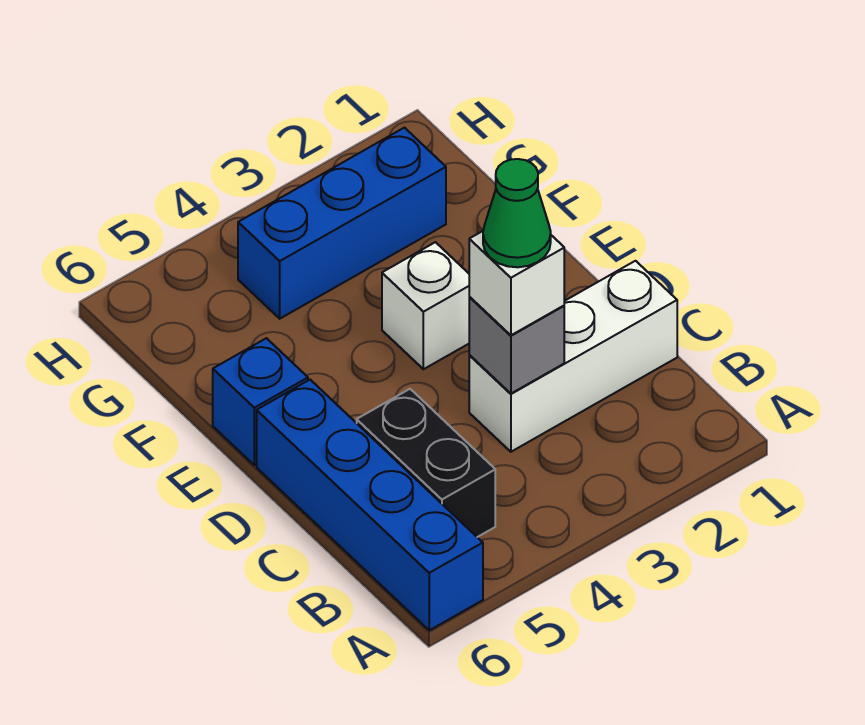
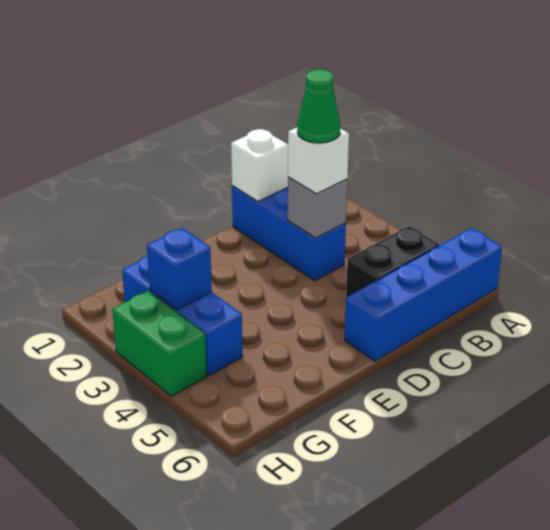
white brick C1:C3 level 1 -> blue brick C1:C3 level 1
white brick E3 level 1 -> white brick C1 level 2
blue brick E6 level 1 -> blue brick G3 level 2
none -> green brick H3:H4 level 1

